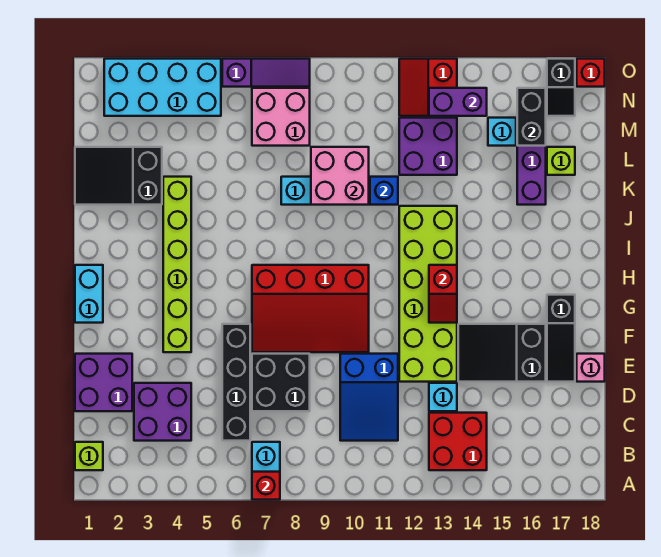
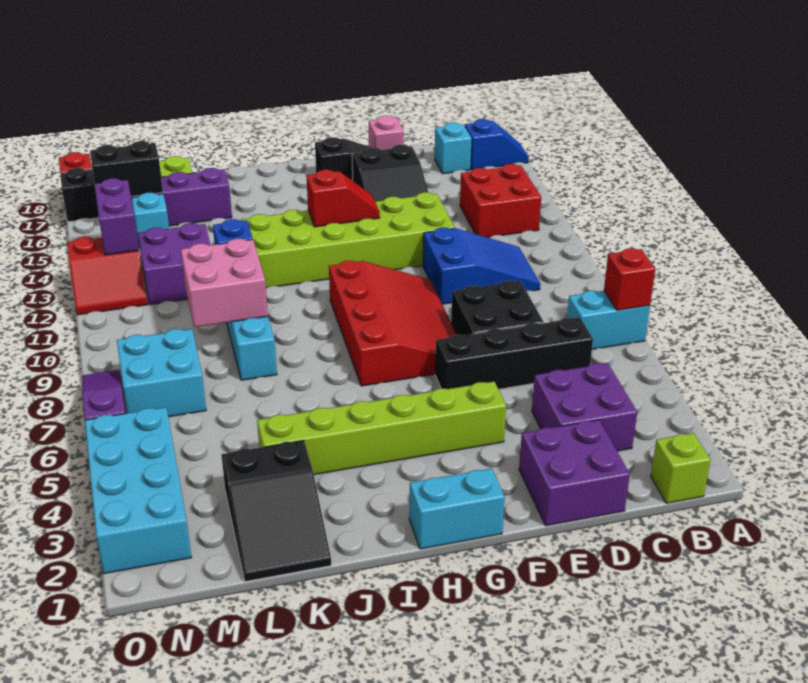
none -> blue slope A17:B17 level 1 top B
cyan brick D13 level 1 -> cyan brick C17 level 1
pink brick M7:N8 level 1 -> cyan brick M7:N8 level 1

